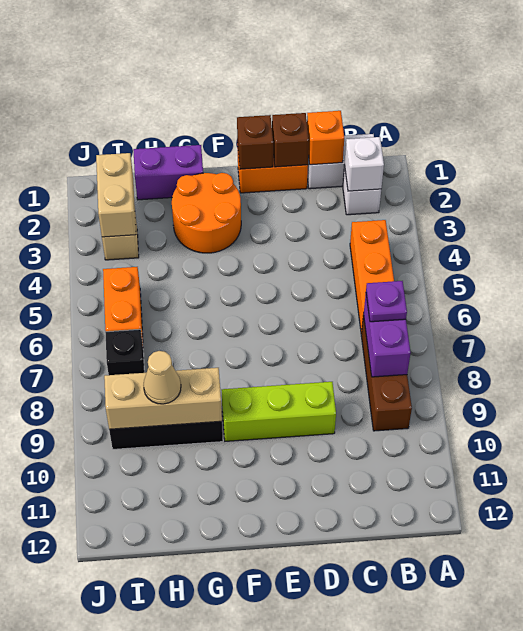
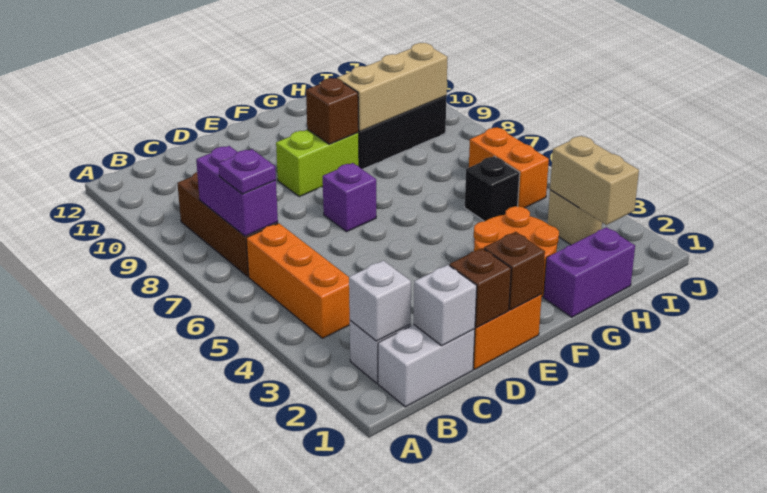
orange brick C1 level 2 -> white brick C1 level 2
lime brick D9:F9 level 1 -> lime brick E9:F9 level 1
none -> purple brick E7 level 1
none -> brown brick F9 level 2
tan cone H9 level 3 -> none
black brick I7 level 1 -> black brick H5 level 1

